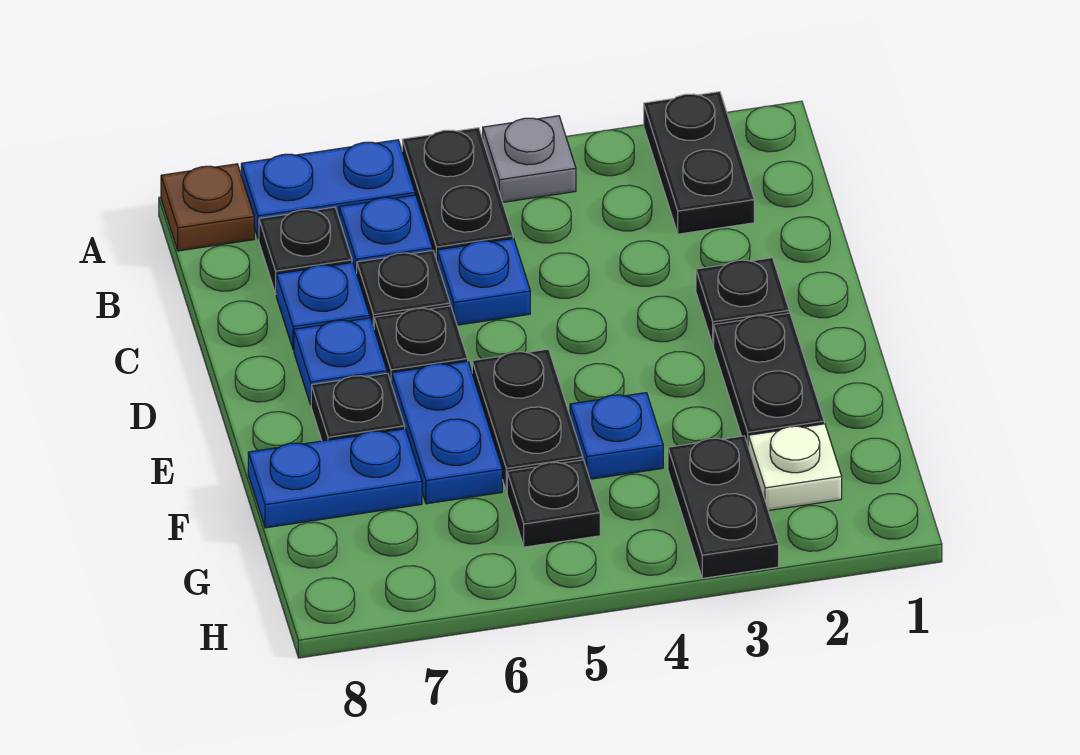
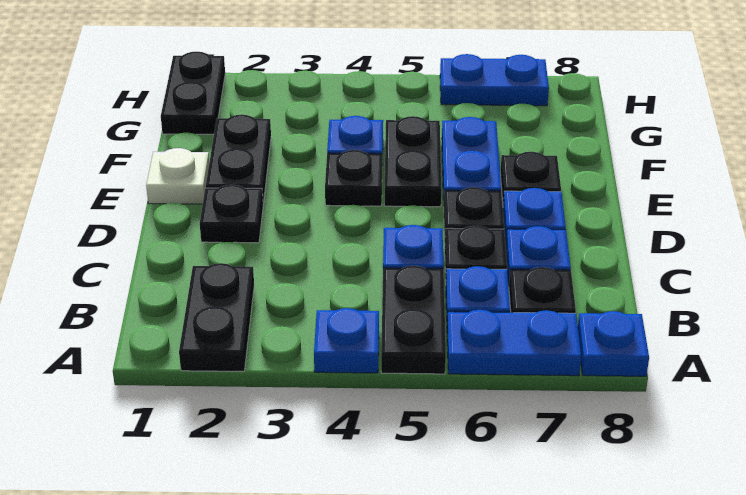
grey plate A4 level 1 -> blue plate A4 level 1
brown plate A8 level 1 -> blue plate A8 level 1
blue plate F7:F8 level 1 -> blue plate H6:H7 level 1
white plate G2 level 1 -> white plate E1 level 1
black plate G3:H3 level 1 -> black plate G1:H1 level 1
black plate G5 level 1 -> black plate E4 level 1

